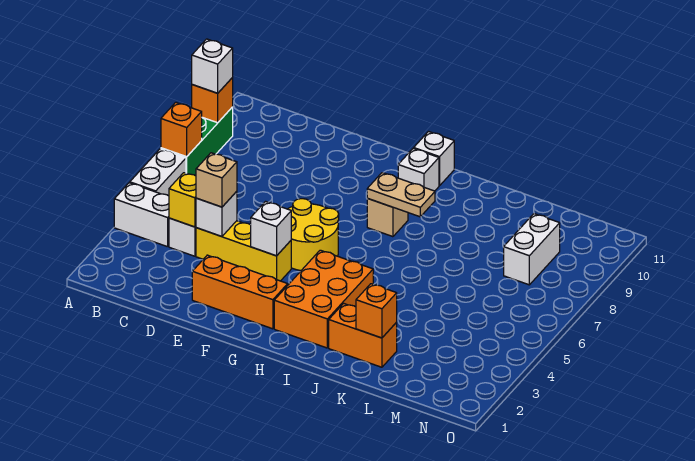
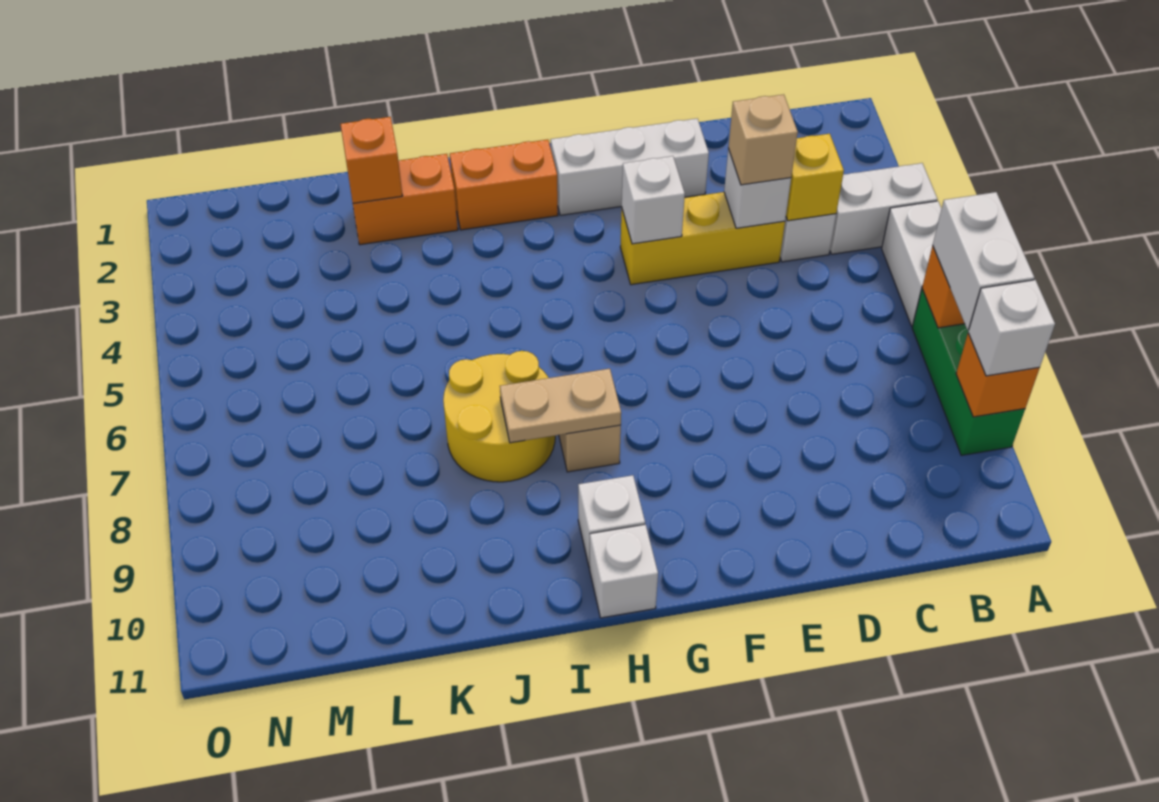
orange brick E2:G2 level 1 -> white brick E2:G2 level 1
yellow round brick F5:G6 level 1 -> yellow round brick I7:J8 level 1
orange brick H2:I4 level 1 -> orange brick H2:I2 level 1
white brick M8:M9 level 1 -> white brick A7:A8 level 3

